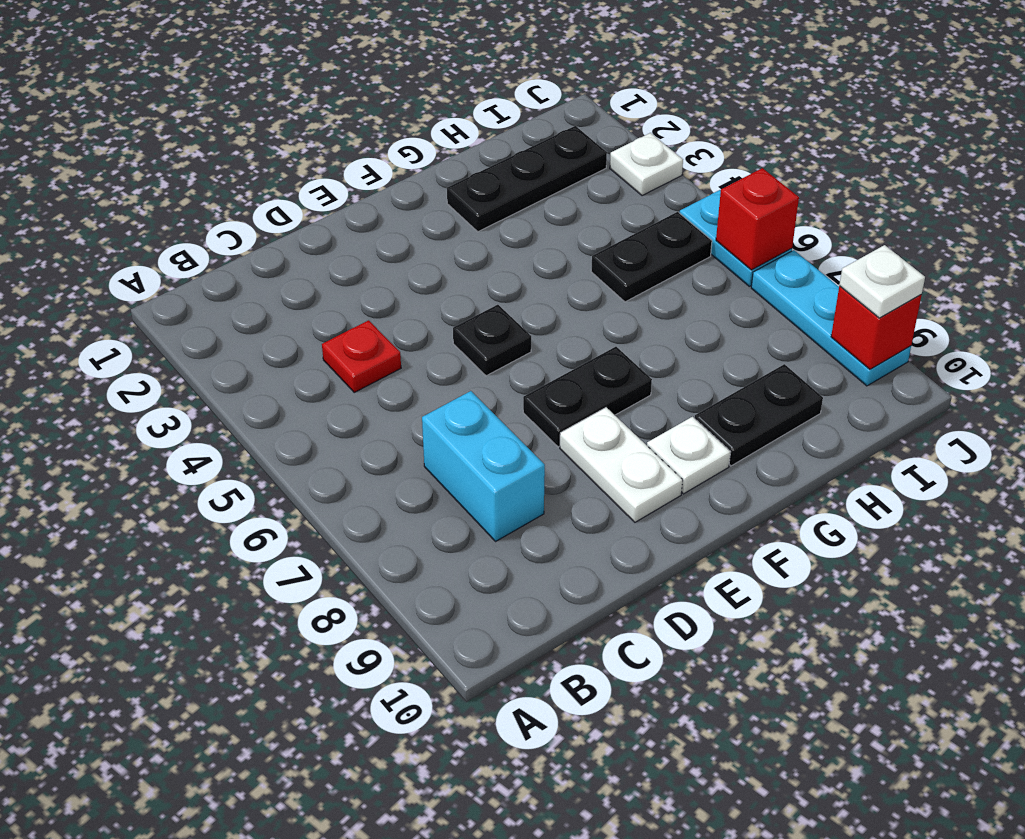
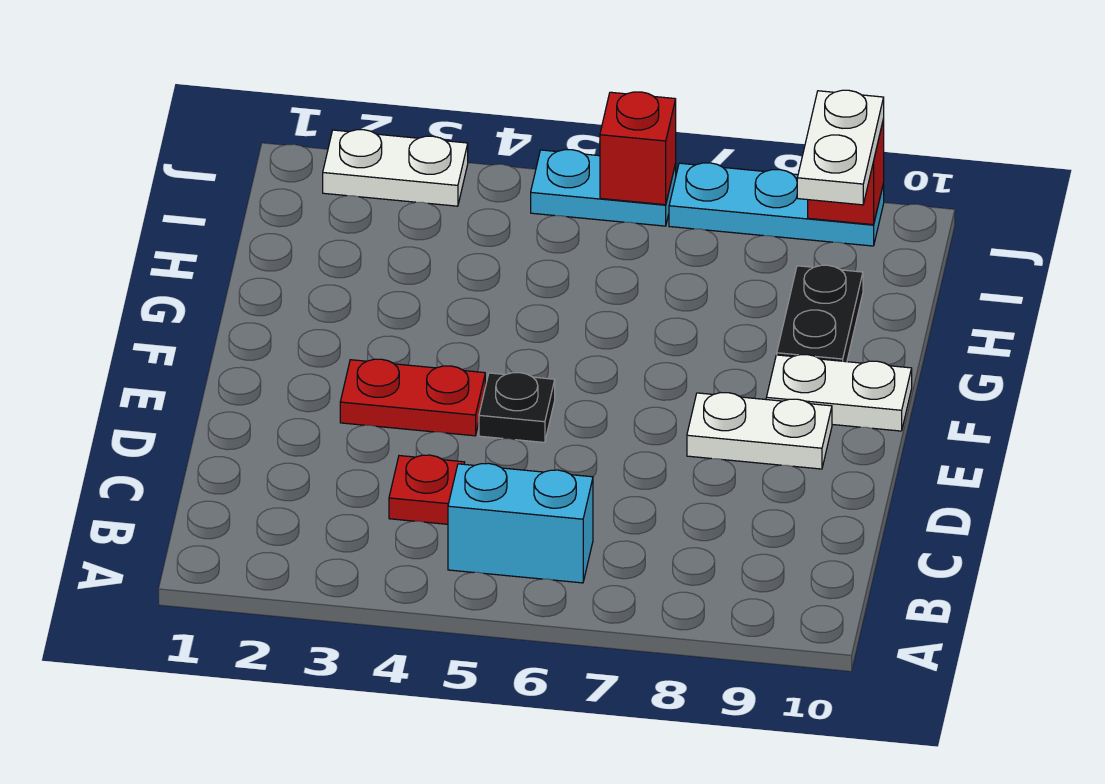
cyan brick C7:C8 level 1 -> cyan brick B5:B6 level 1
none -> red plate E3:E4 level 1
black plate E7:F7 level 1 -> none
white plate F9 level 1 -> white plate F9:F10 level 1
black plate G2:I2 level 1 -> none
black plate H5:I5 level 1 -> none
white plate J3 level 1 -> white plate J2:J3 level 1
white plate J9 level 3 -> white plate I9:J9 level 3

